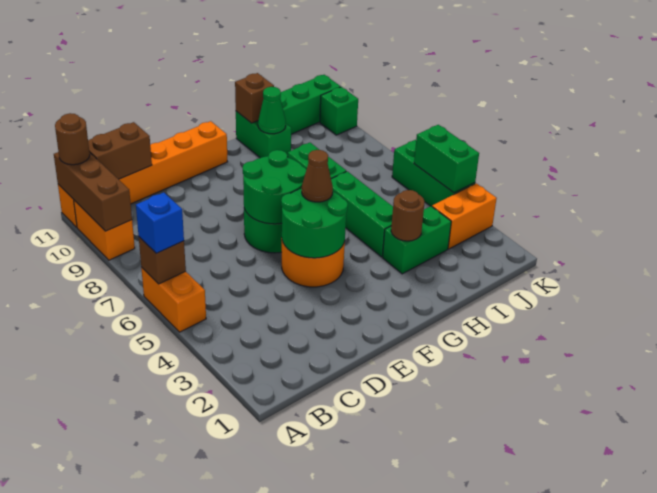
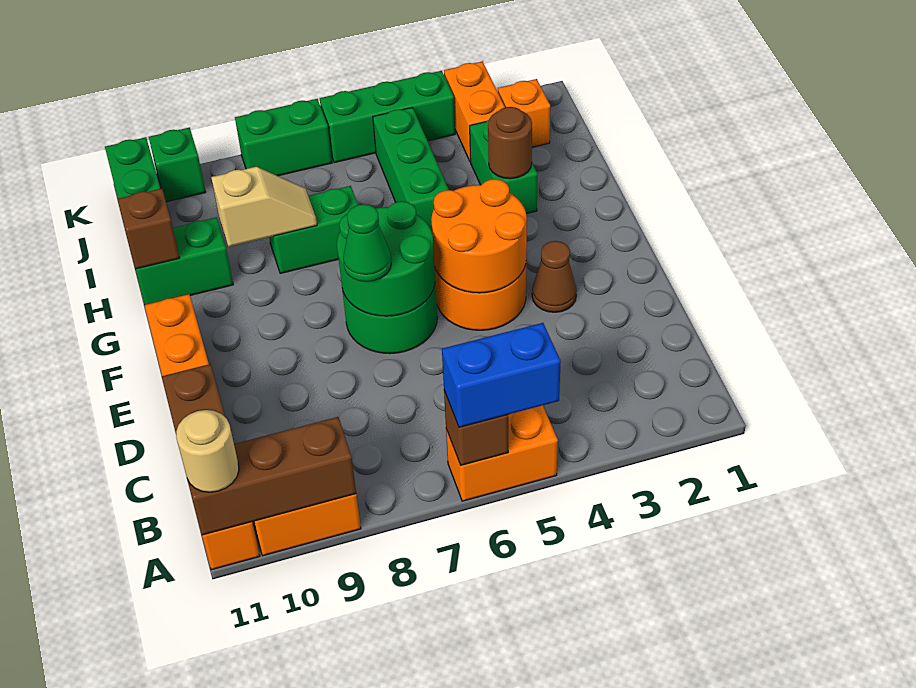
blue brick A6 level 3 -> blue brick A5:A6 level 3
brown round brick A11 level 3 -> tan round brick A11 level 3
green round brick E4:F5 level 2 -> orange round brick E4:F5 level 2
brown cone F5 level 3 -> brown cone E3 level 1
green brick H4:H6 level 1 -> green brick H5:J5 level 1
none -> tan slope H8:H9 level 2 top 9
green cone H10 level 2 -> green cone E7 level 3
none -> orange brick J2 level 1
green brick K4:K5 level 2 -> green brick K7:K8 level 1

